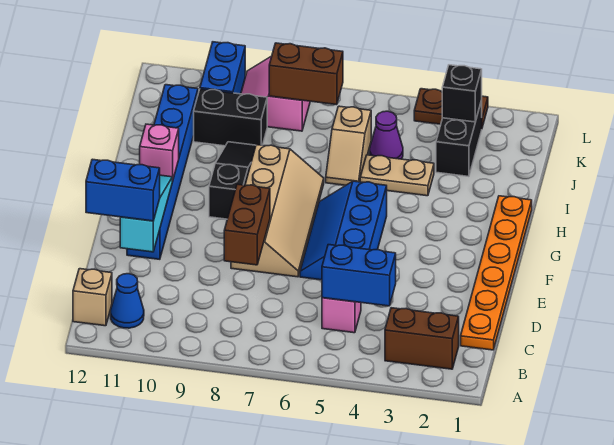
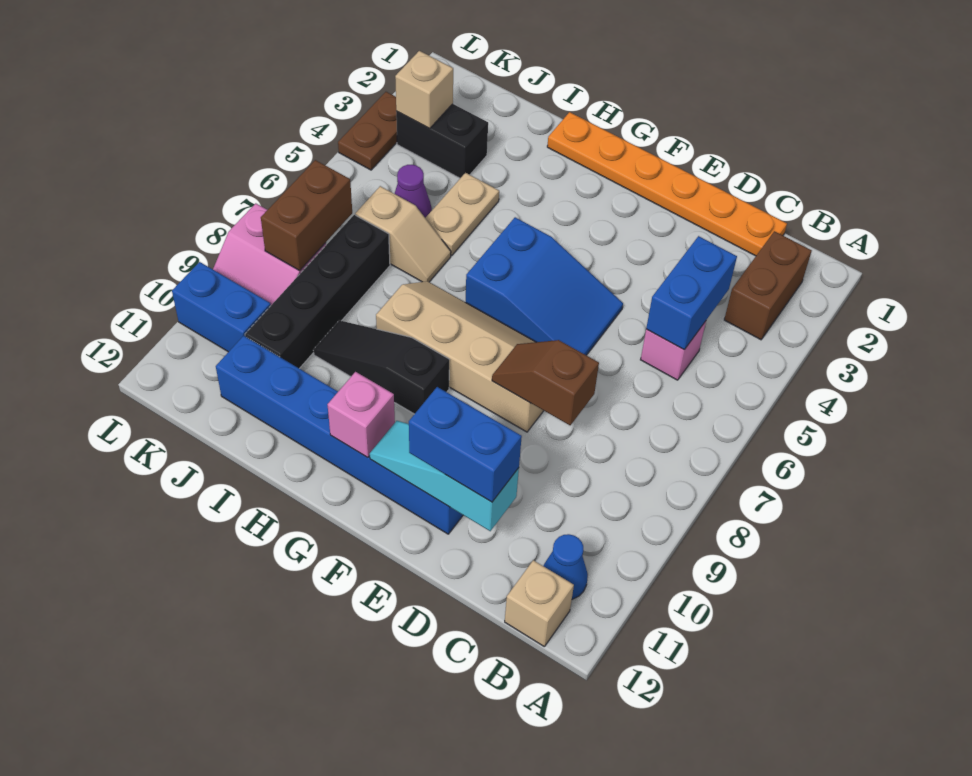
brown brick D8:E8 level 2 -> brown slope D8:E8 level 2 top D
blue brick D11:D12 level 3 -> blue brick D11:E11 level 3
blue slope E5:G6 level 1 top 5 -> blue slope E5:G6 level 1 top G
black brick J9:J10 level 1 -> black brick J7:J10 level 1
black brick K3 level 2 -> tan brick K3 level 2

